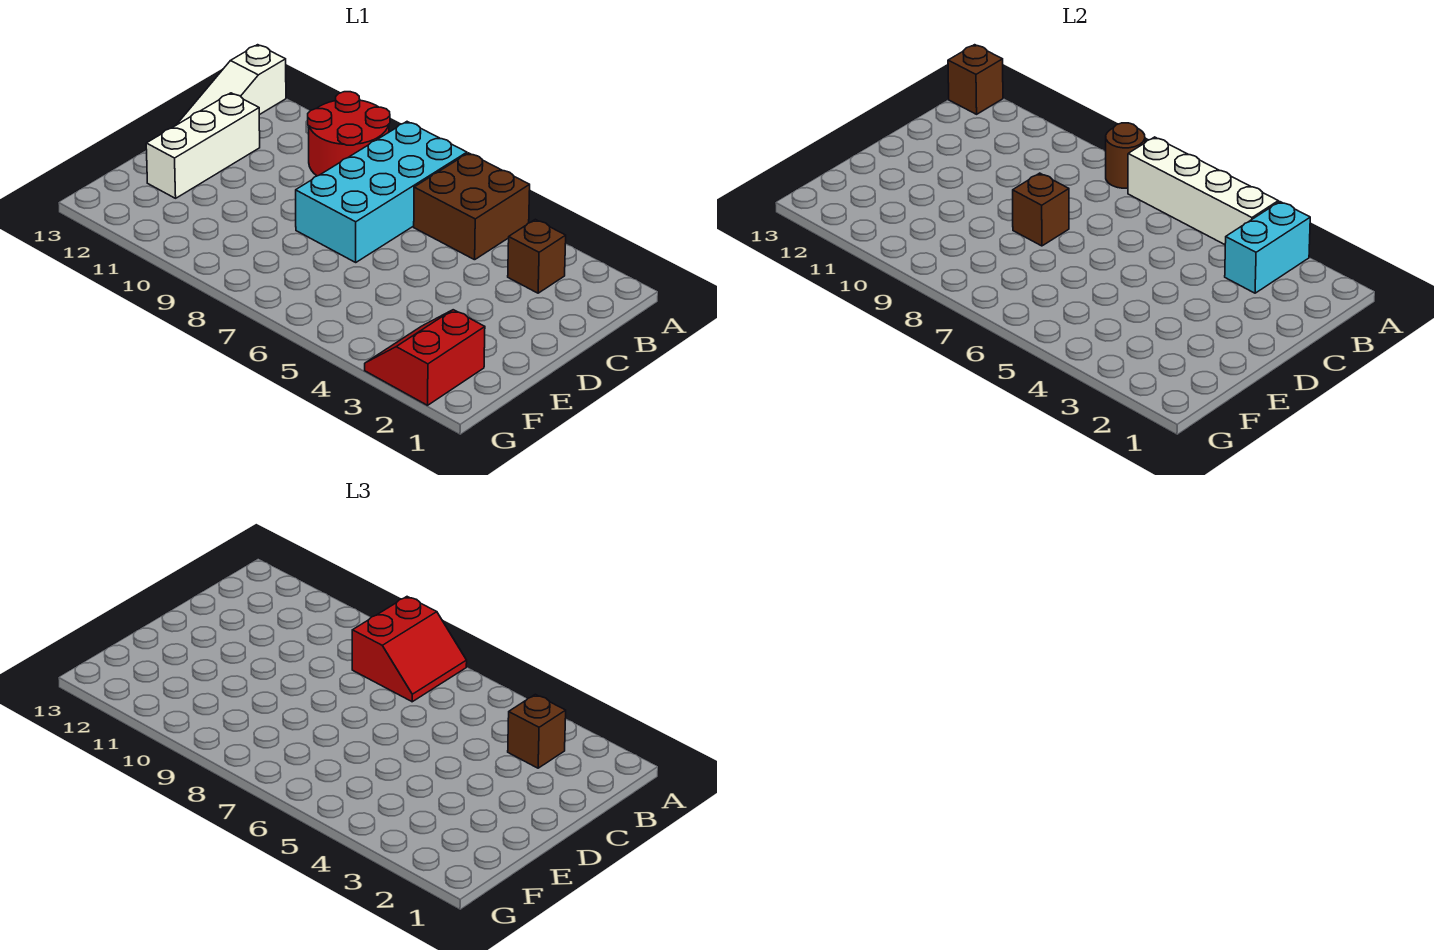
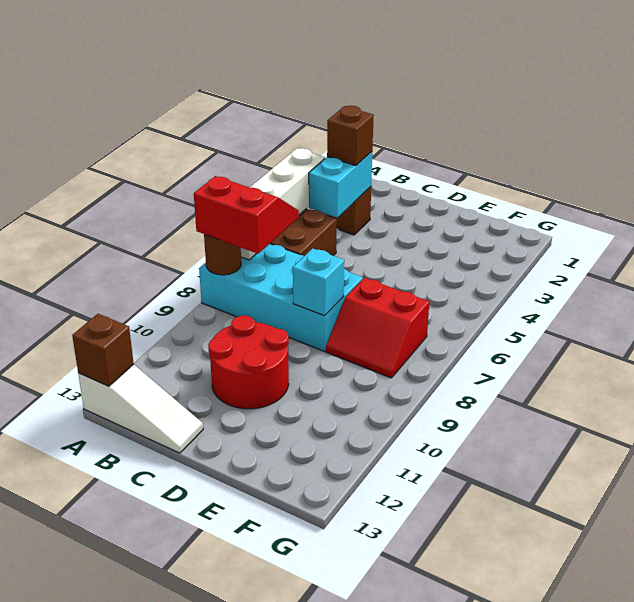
cyan brick A3:B3 level 2 -> cyan brick B3:B4 level 2
red round brick A9:B10 level 1 -> red round brick C10:D11 level 1
white brick C12:E12 level 1 -> none
brown brick D8 level 2 -> cyan brick D8 level 2
red slope F2:G3 level 1 top 2 -> red slope E7:F8 level 1 top 7

